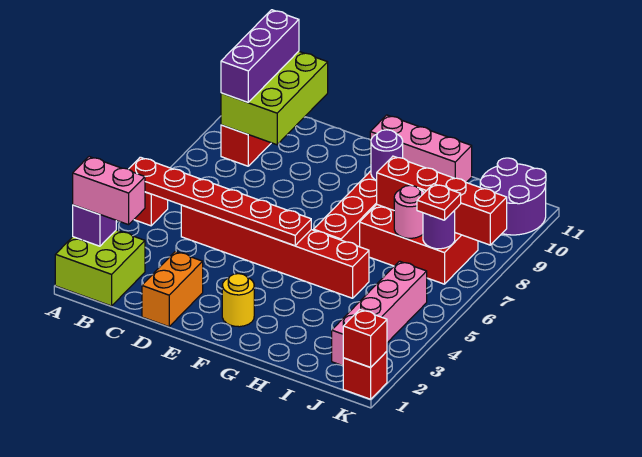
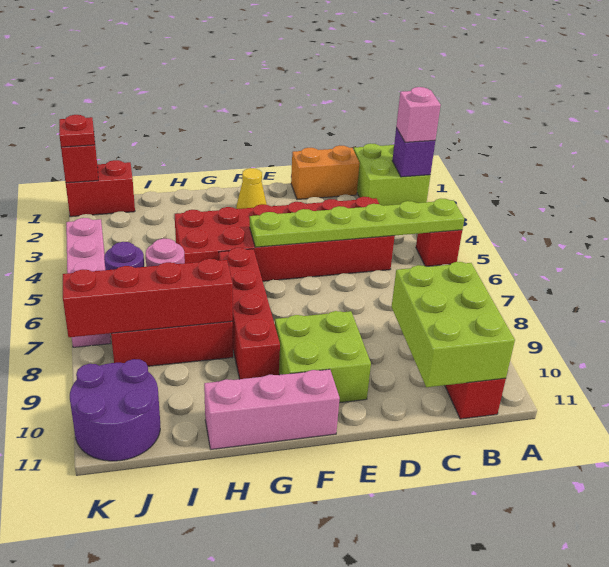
pink brick A2:B2 level 3 -> pink brick A2 level 3
red plate A5:F5 level 2 -> lime plate A5:F5 level 2
purple brick B9:B11 level 3 -> none
red brick C5:H5 level 1 -> red brick C4:H5 level 1
orange brick D1:D2 level 1 -> orange brick C1:D1 level 1
none -> lime brick E9:F10 level 1
yellow round brick F2 level 1 -> yellow cone F2 level 1
purple round brick G9 level 2 -> none
pink brick J2:J5 level 1 -> pink brick K4:K7 level 1
red plate J7 level 3 -> red plate K1 level 3
red brick K1 level 1 -> red brick J1:K1 level 1

